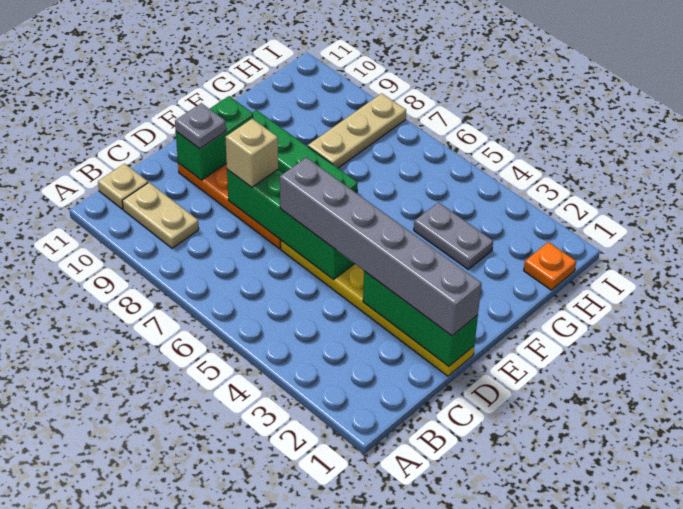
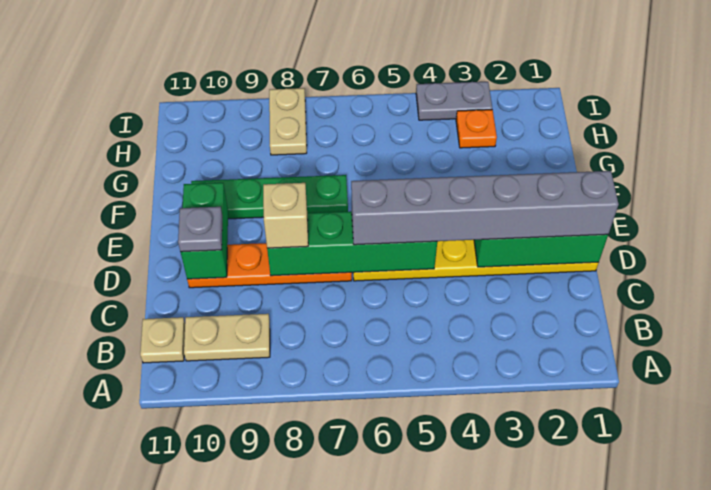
grey plate G3:G4 level 1 -> grey plate I3:I4 level 1
tan plate G8:I8 level 1 -> tan plate H8:I8 level 1
orange plate H1 level 1 -> orange plate H3 level 1

